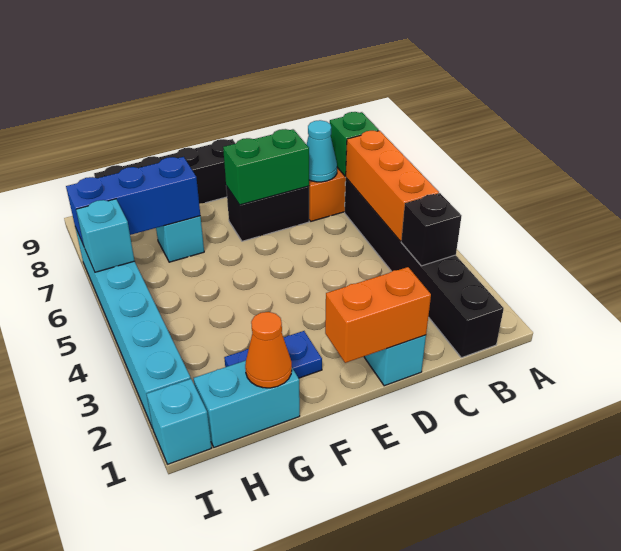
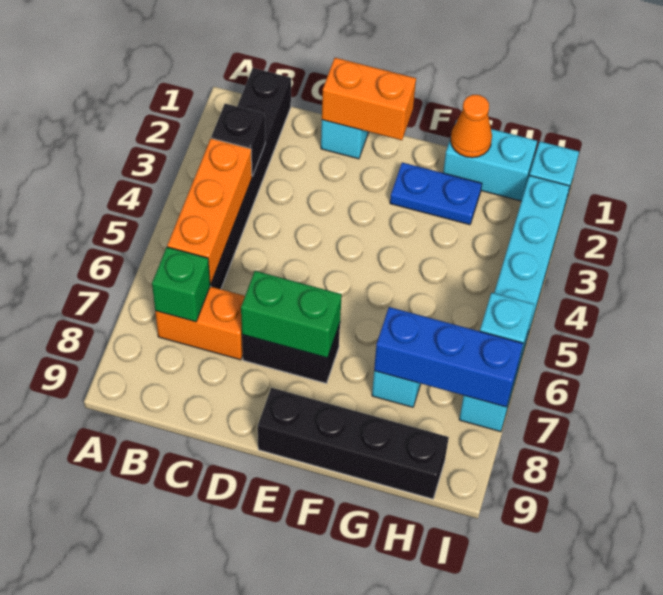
cyan cone C7 level 2 -> none

